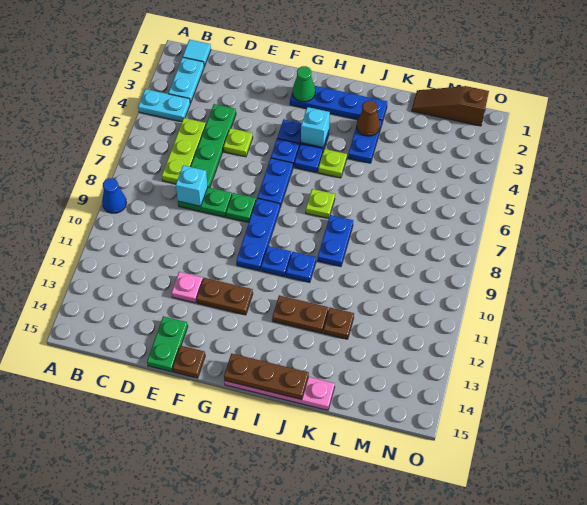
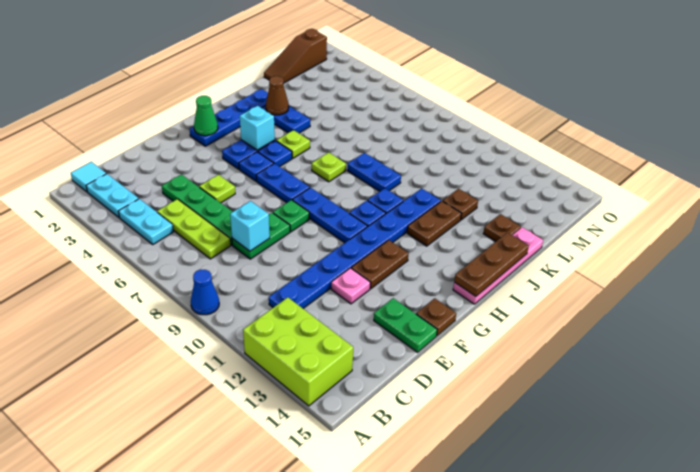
cyan plate A4:B4 level 1 -> cyan plate B4:B5 level 1
none -> lime brick A12:B14 level 1
none -> blue plate C11:J11 level 1
none -> brown plate K14 level 1

